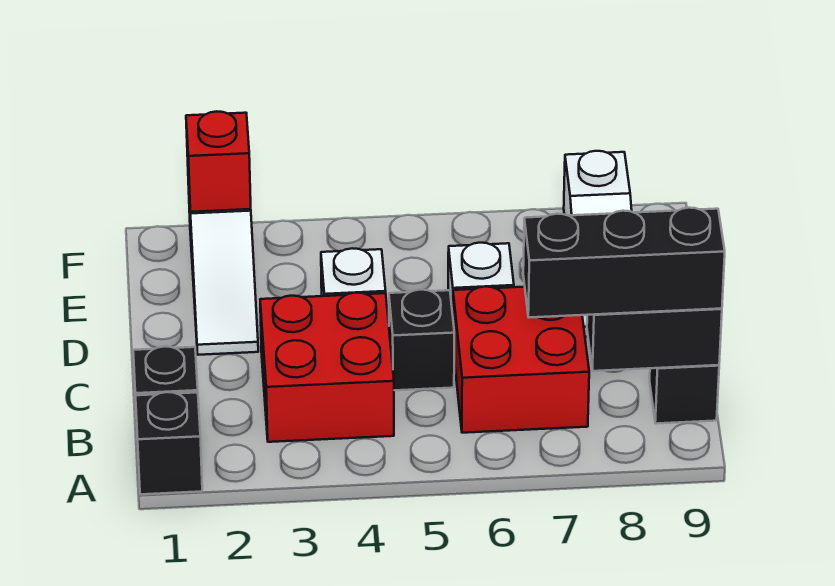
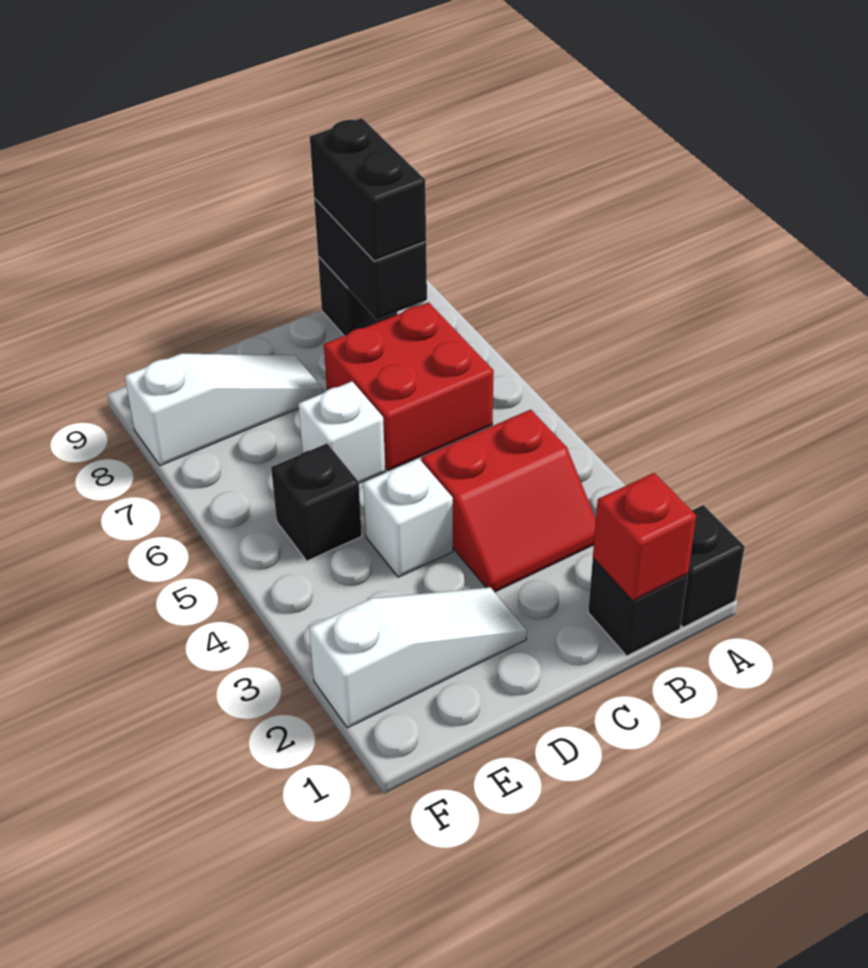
red brick B3:C4 level 1 -> red slope B3:C4 level 1 top 4
black brick B7:B9 level 3 -> black brick B8:B9 level 3
black brick C5 level 1 -> black brick E5 level 1
red brick F2 level 2 -> red brick B1 level 2

